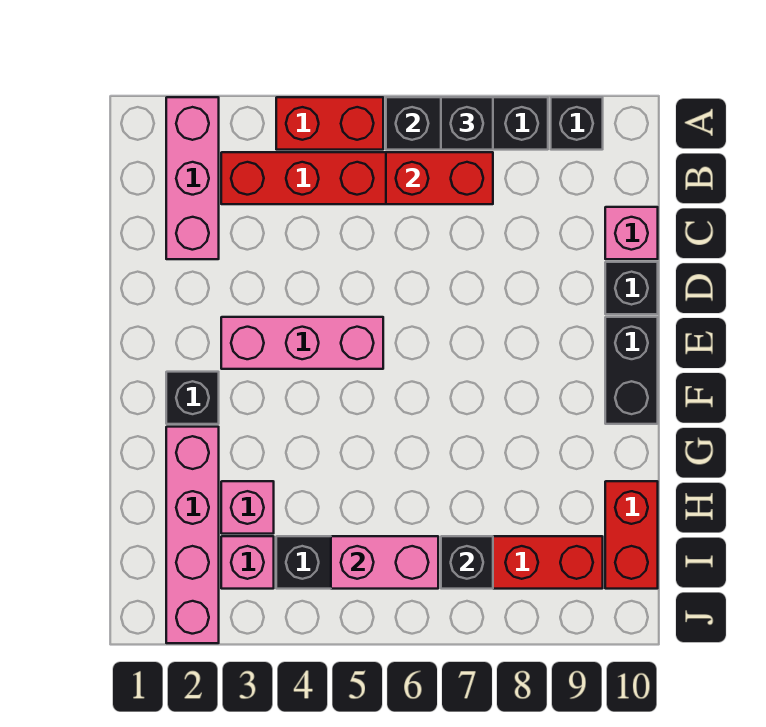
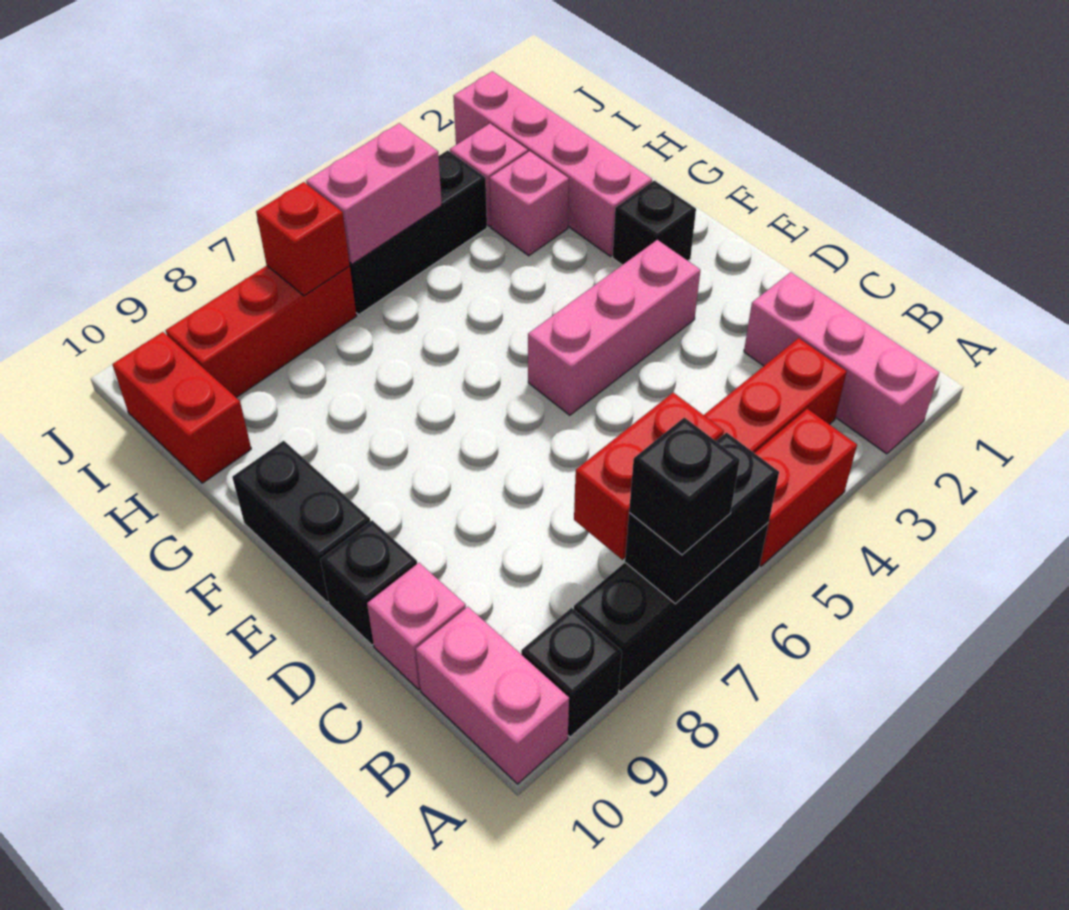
none -> pink brick A10:B10 level 1
black brick I7 level 2 -> red brick I7 level 2

